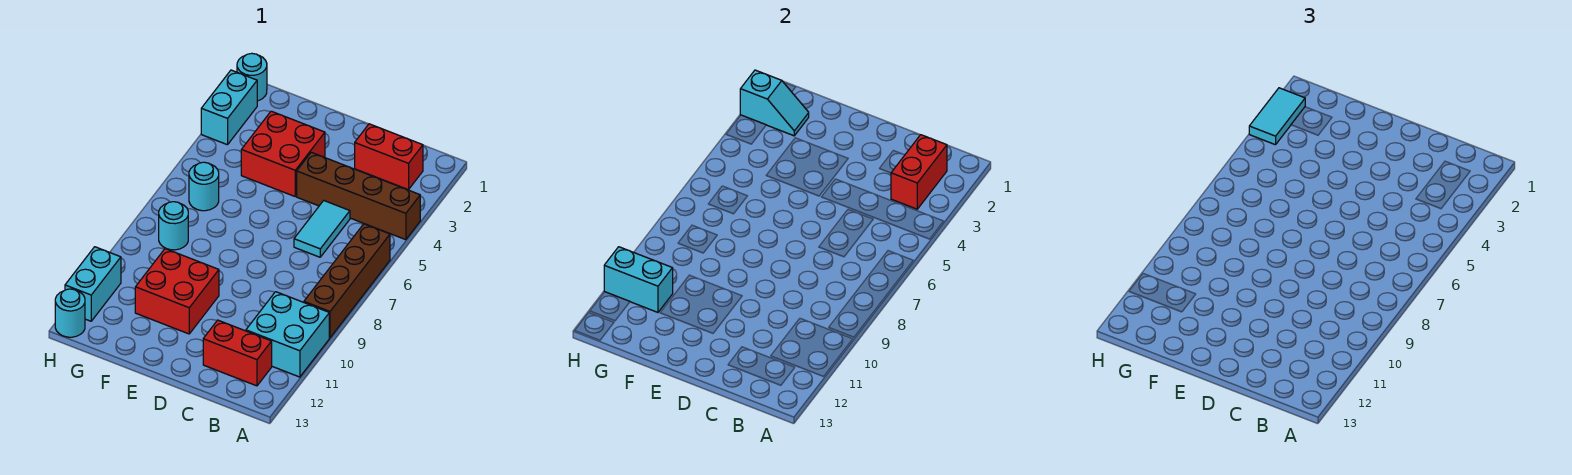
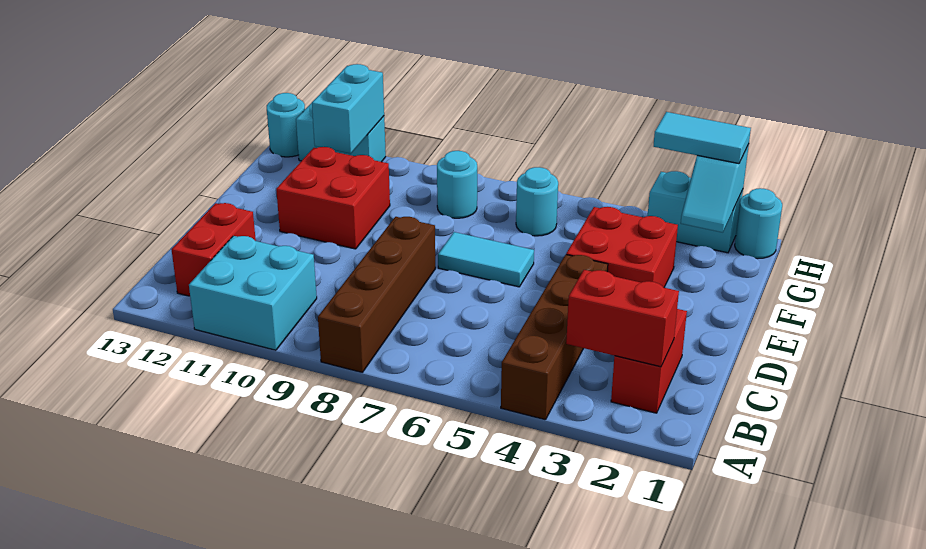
brown brick A6:A9 level 1 -> brown brick A8:D8 level 1
cyan tile C5:C6 level 1 -> cyan tile E6:E7 level 1

